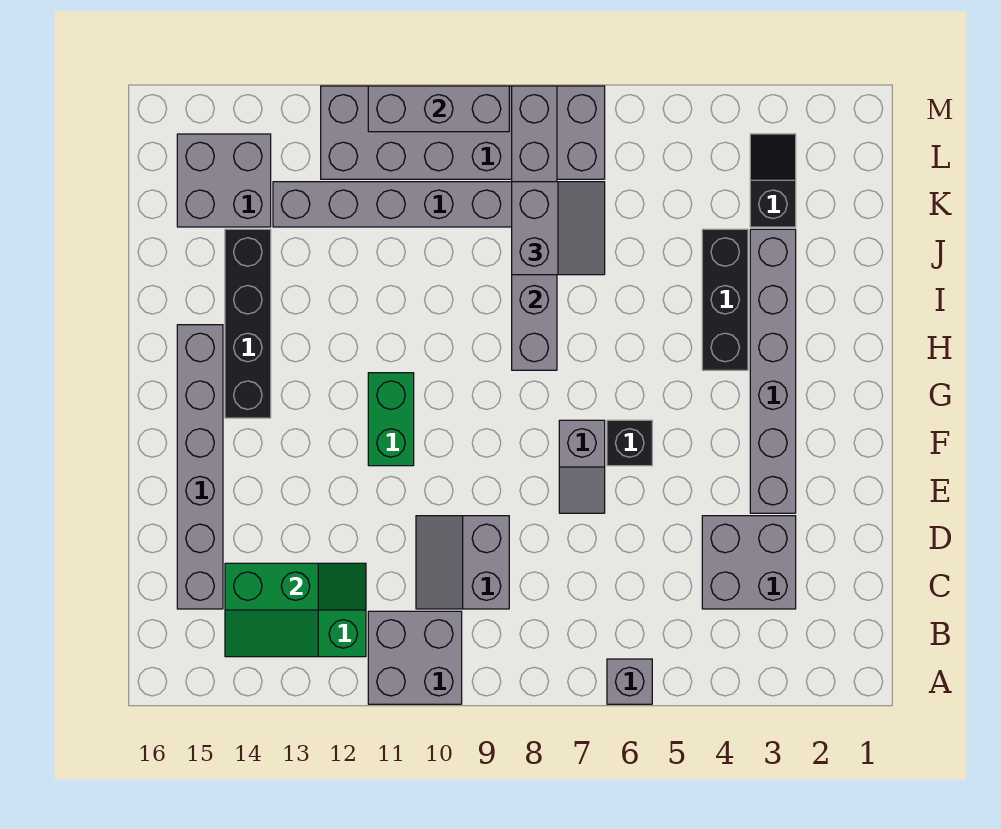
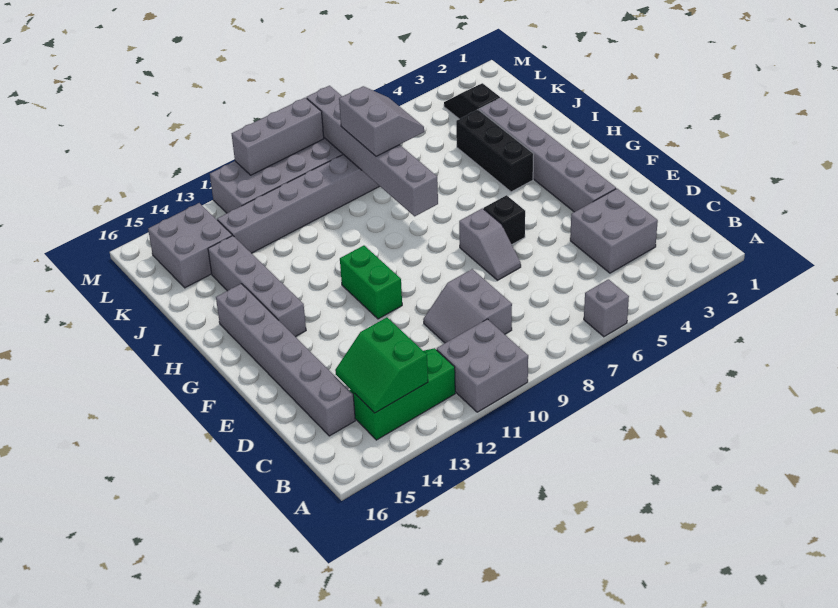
green slope B13:C14 level 2 top C -> green slope B13:C14 level 2 top 13
black brick G14:J14 level 1 -> grey brick G14:J14 level 1

